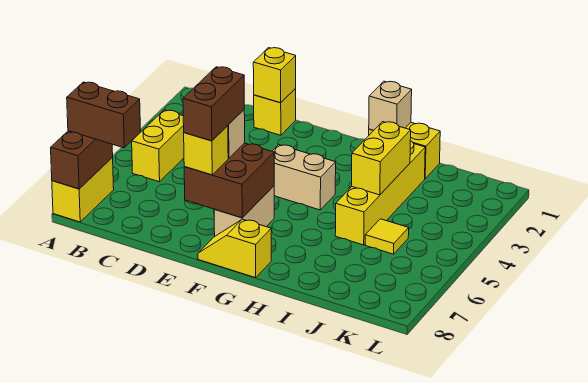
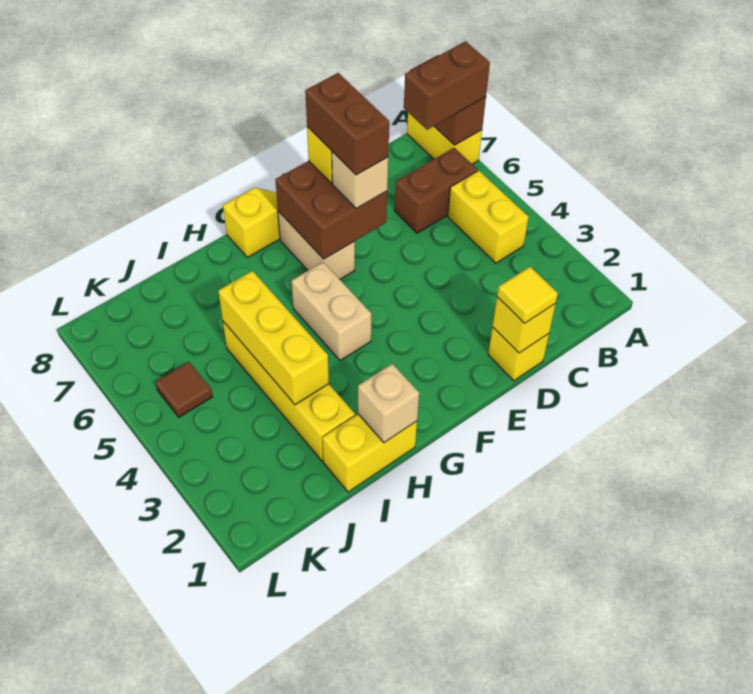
none -> brown brick B6:C6 level 1
tan brick F4:G4 level 1 -> tan brick G4:G5 level 1
yellow brick I3:I4 level 2 -> yellow brick I3:I5 level 2
yellow tile J5 level 1 -> yellow tile D1 level 3
none -> brown tile K5 level 1

